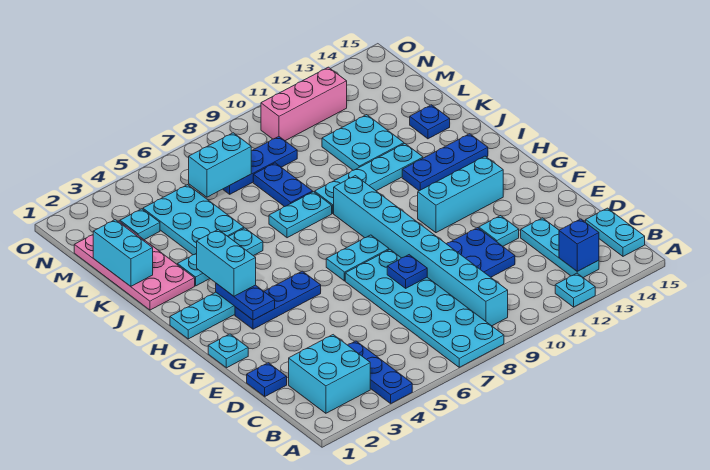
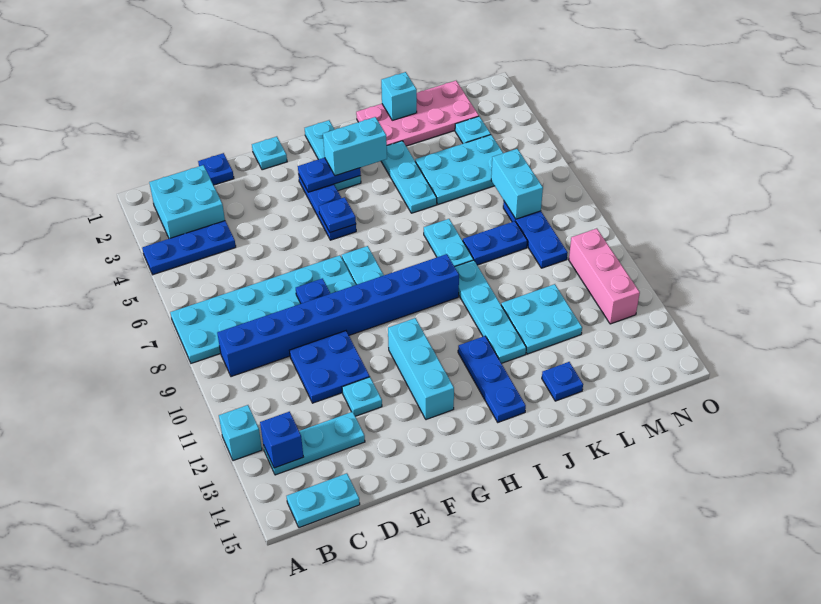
cyan plate A12 level 1 -> cyan brick A12 level 1
cyan brick B9:I9 level 1 -> blue brick B9:I9 level 1
none -> blue plate G5 level 2
cyan brick K1:L1 level 2 -> cyan brick K1 level 2

